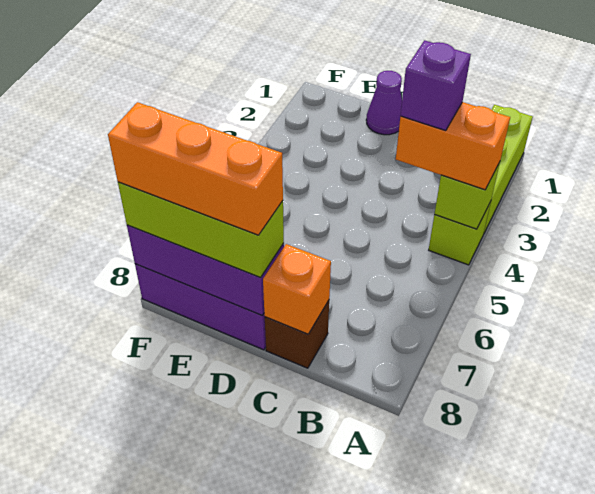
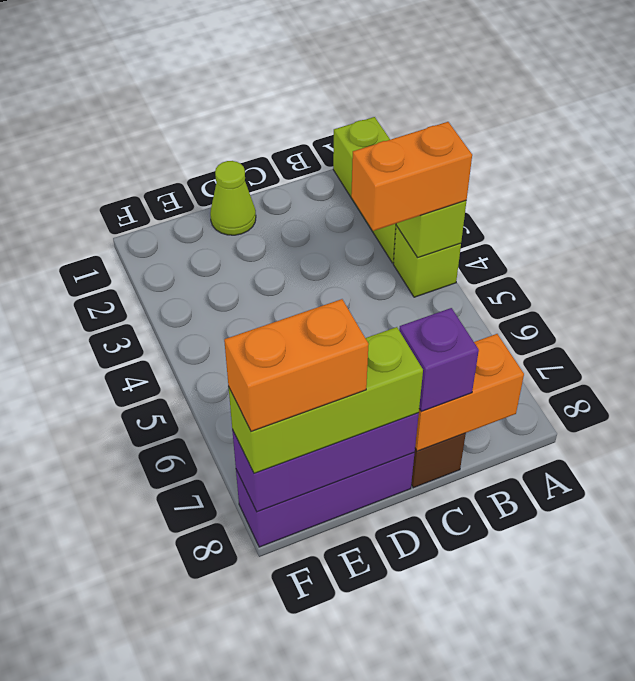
purple brick B4 level 4 -> purple brick C8 level 3
orange brick C8 level 2 -> orange brick B8:C8 level 2
purple cone D1 level 1 -> lime cone D1 level 1
orange brick D8:F8 level 4 -> orange brick E8:F8 level 4

